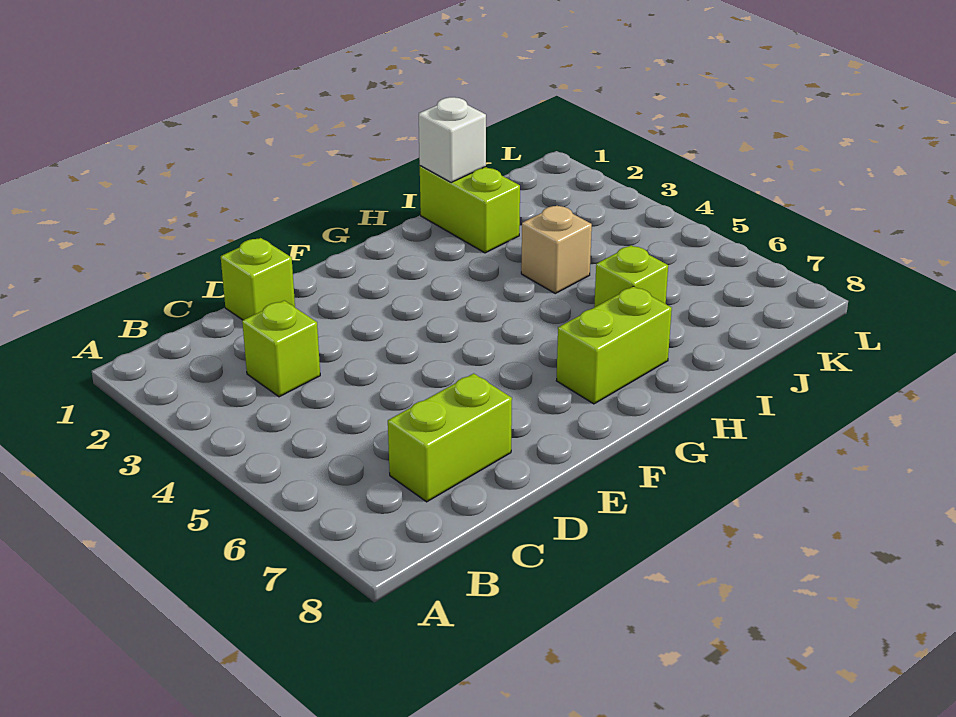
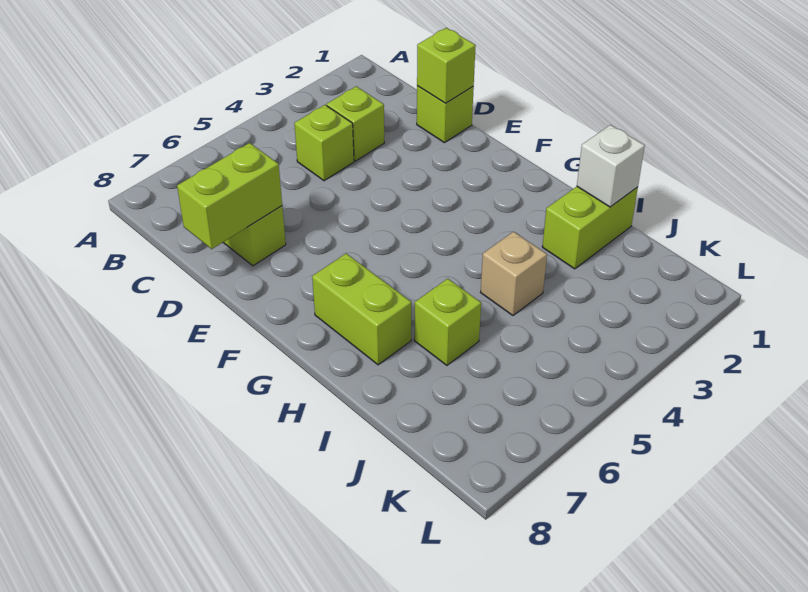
none -> lime brick C4 level 1
none -> lime brick D1 level 2
none -> lime brick D7:D8 level 2

